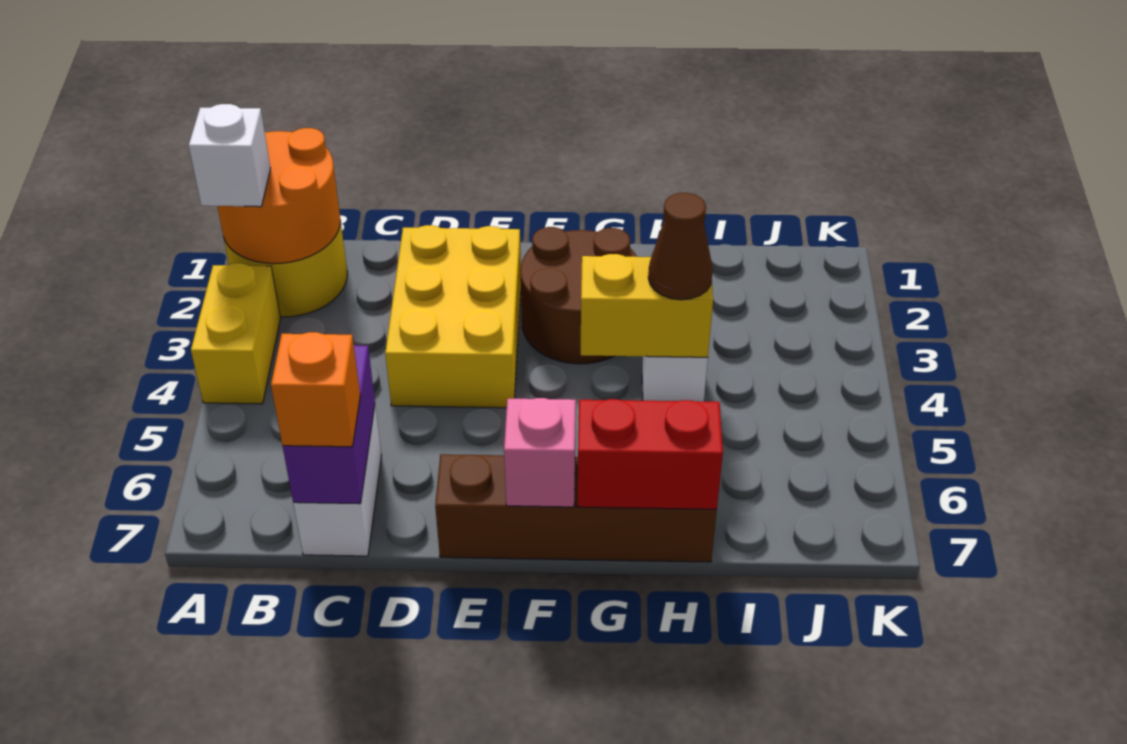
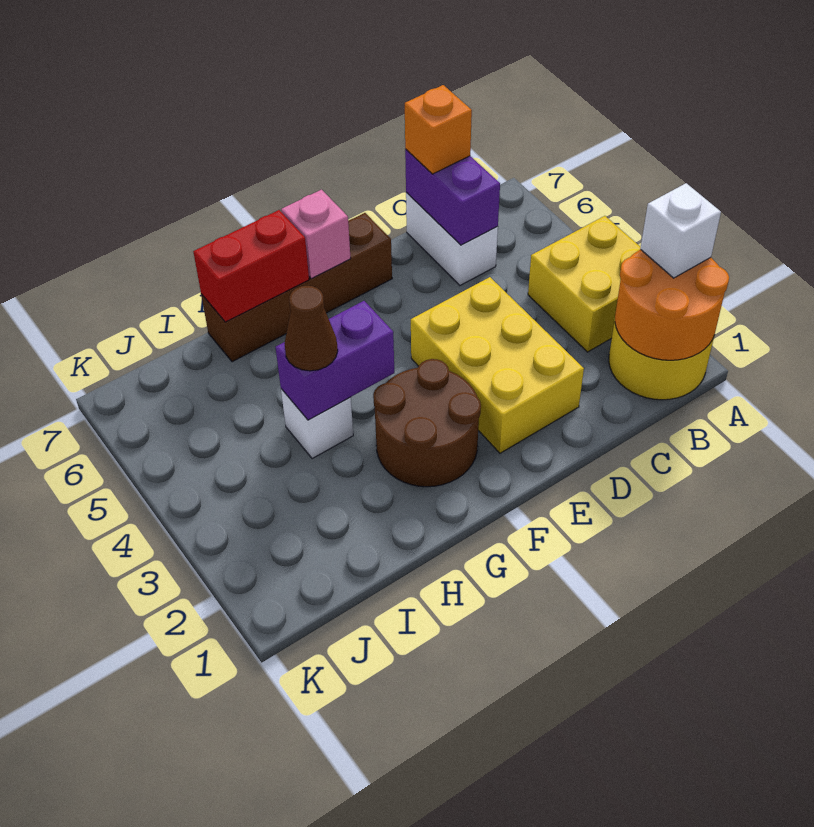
yellow brick A3:A4 level 1 -> yellow brick A3:B4 level 1
yellow brick G4:H4 level 2 -> purple brick G4:H4 level 2

